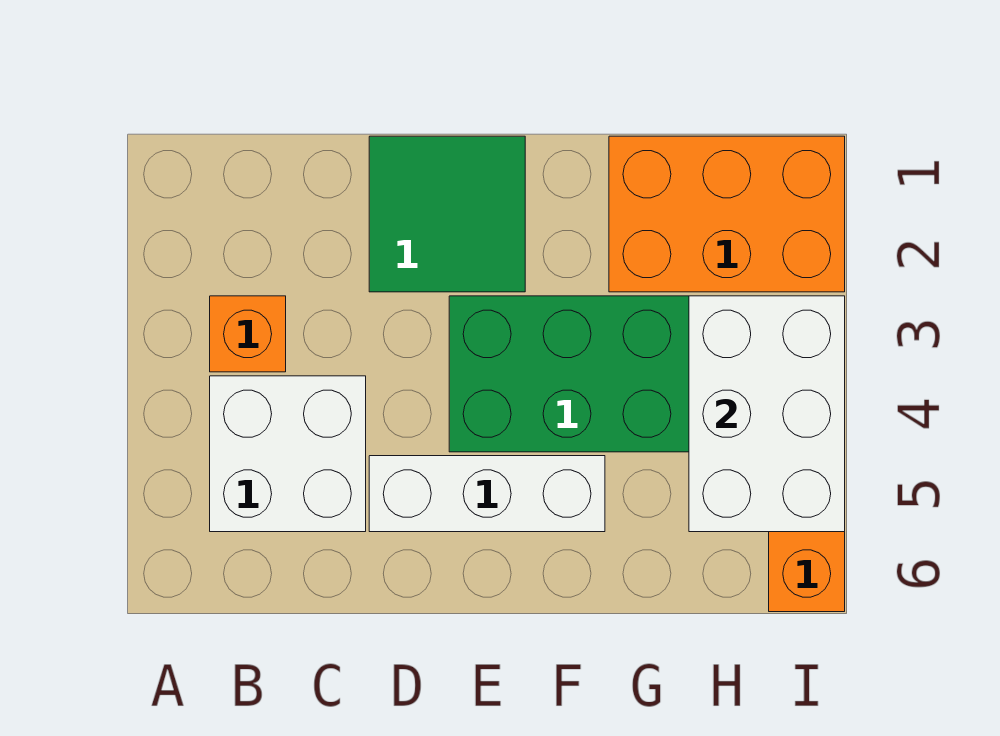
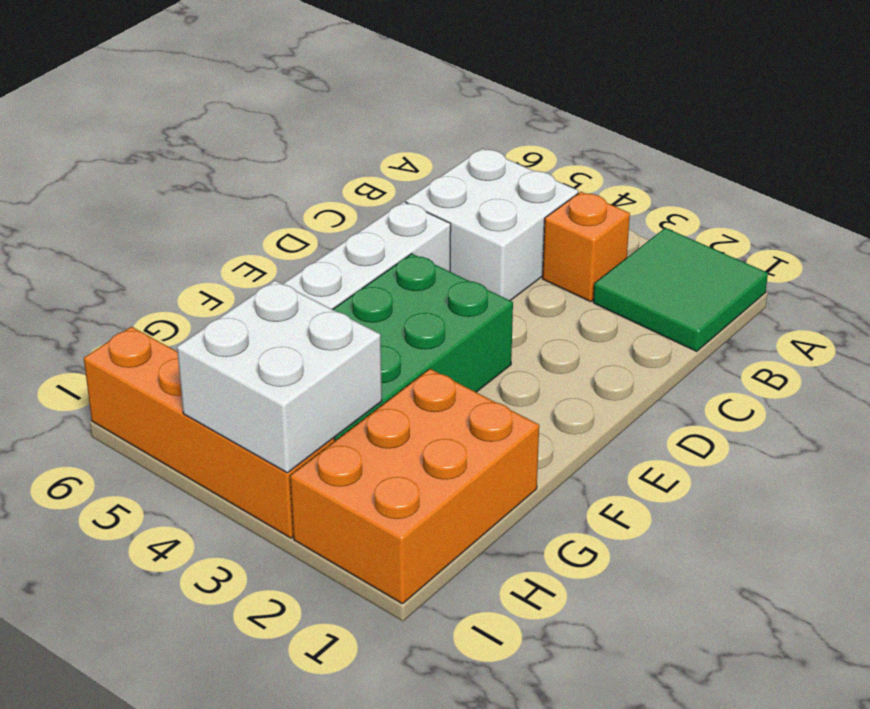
green tile D1:E2 level 1 -> green tile A1:B2 level 1
white brick H3:I5 level 2 -> white brick H3:I4 level 2

